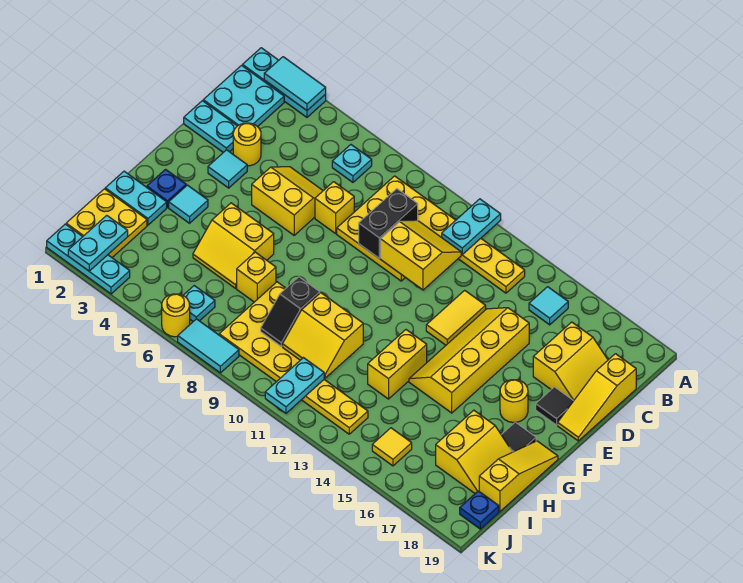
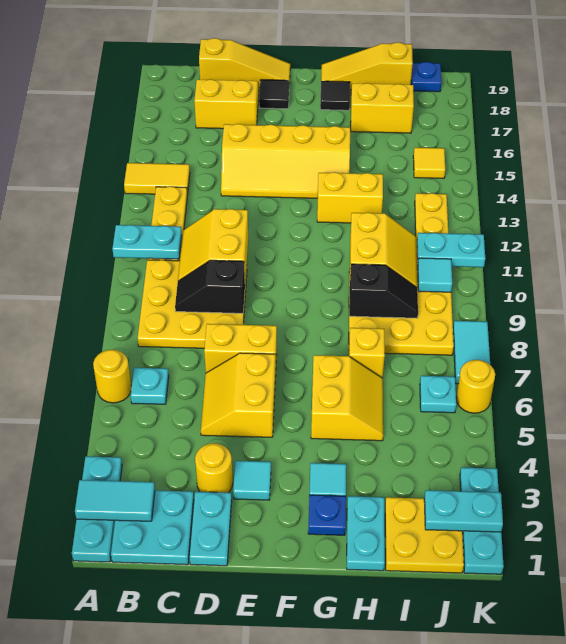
cyan tile A2:A3 level 2 -> cyan tile A2:B2 level 2
cyan tile B15 level 1 -> cyan tile J10 level 2
black brick C9:D9 level 2 -> black slope C9:D9 level 2 top D
yellow brick D7 level 1 -> yellow brick D7:E7 level 1
yellow tile D13:E13 level 1 -> yellow tile A14:B14 level 1
yellow round brick F17 level 1 -> yellow round brick A6 level 1

